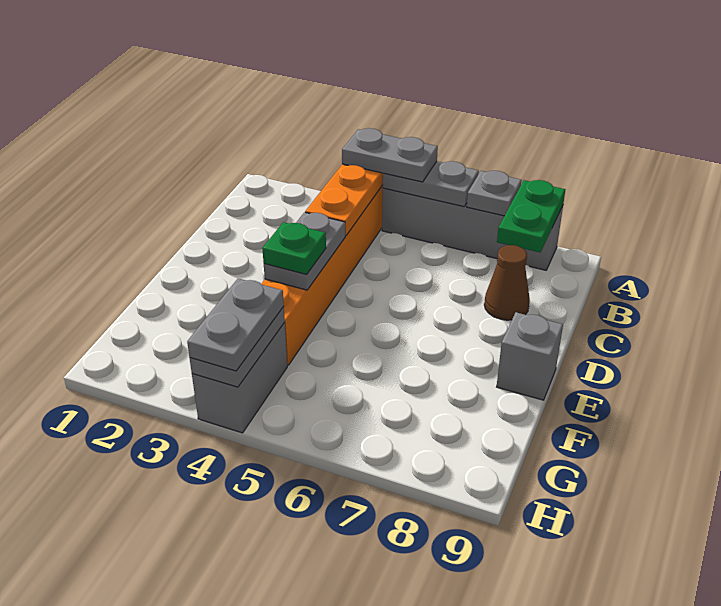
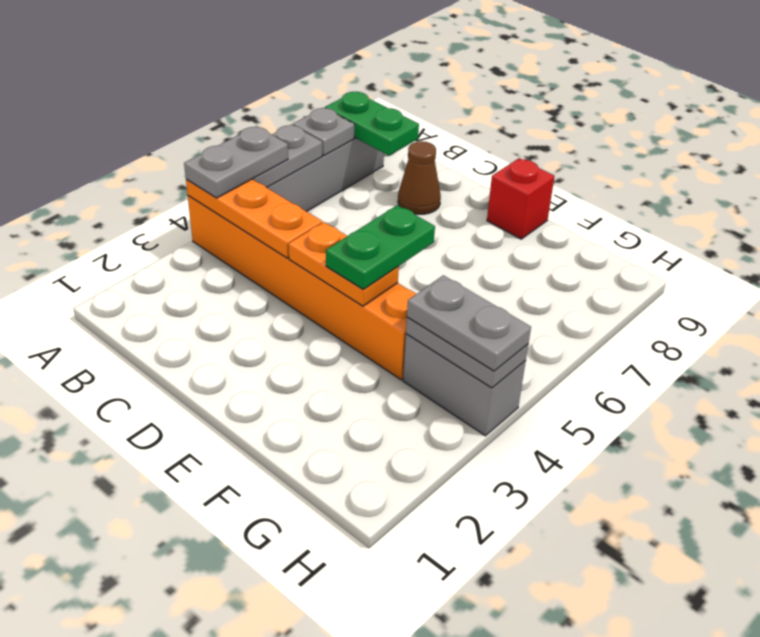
grey plate D4:E4 level 2 -> orange plate D4:E4 level 2
green plate E4 level 3 -> green plate E4:E5 level 3
grey brick E9 level 1 -> red brick E9 level 1

